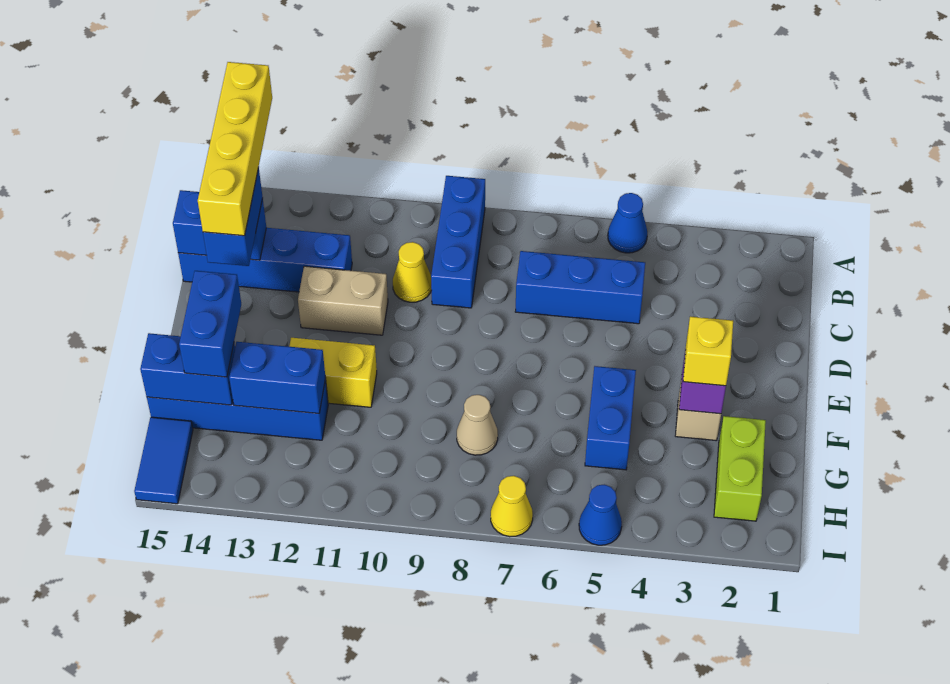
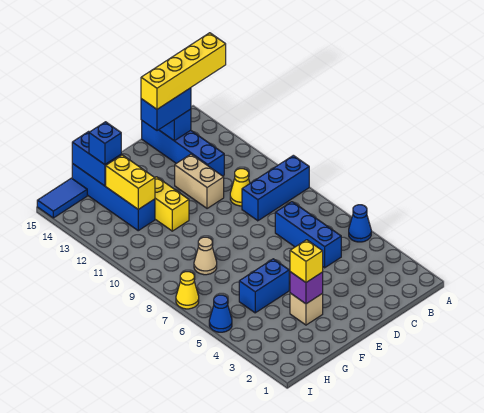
blue brick F14:G14 level 3 -> blue brick G14 level 3
lime brick G2:H2 level 1 -> none
blue brick G12:G13 level 2 -> yellow brick G12:G13 level 2

